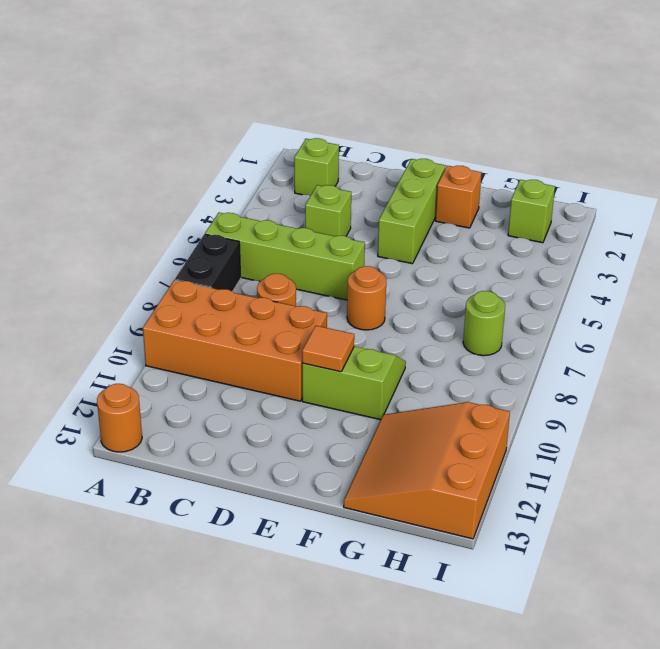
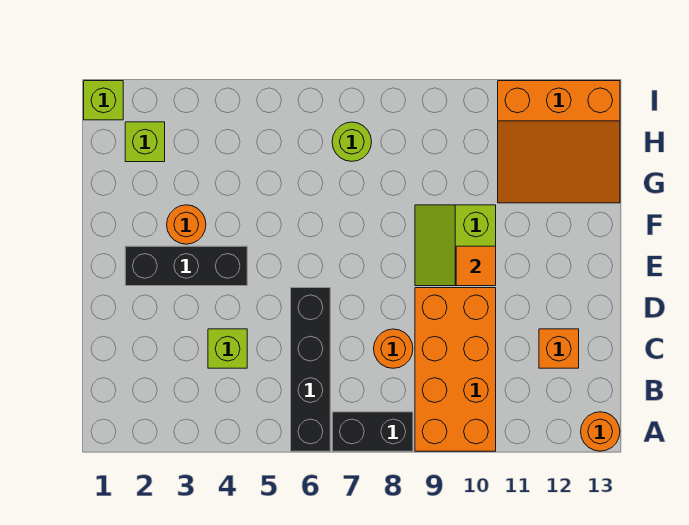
lime brick A6:D6 level 1 -> black brick A6:D6 level 1
lime brick B2 level 1 -> lime brick I1 level 1
lime brick E2:E4 level 1 -> black brick E2:E4 level 1
orange round brick E7 level 1 -> orange round brick F3 level 1
orange brick F2 level 1 -> orange brick C12 level 1

